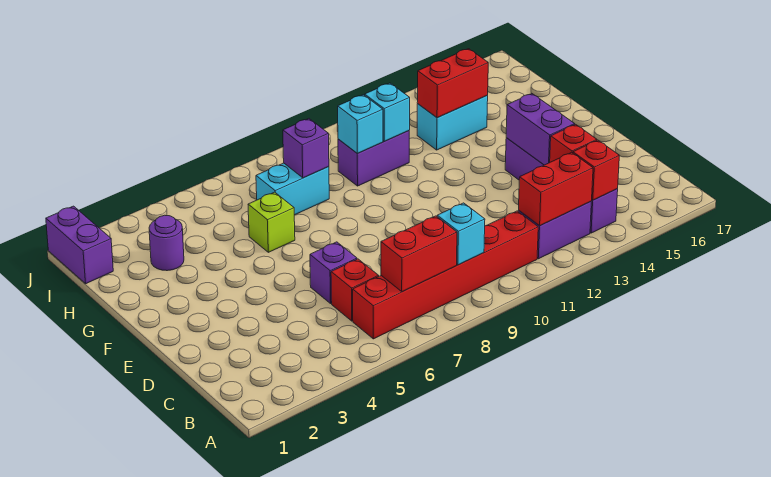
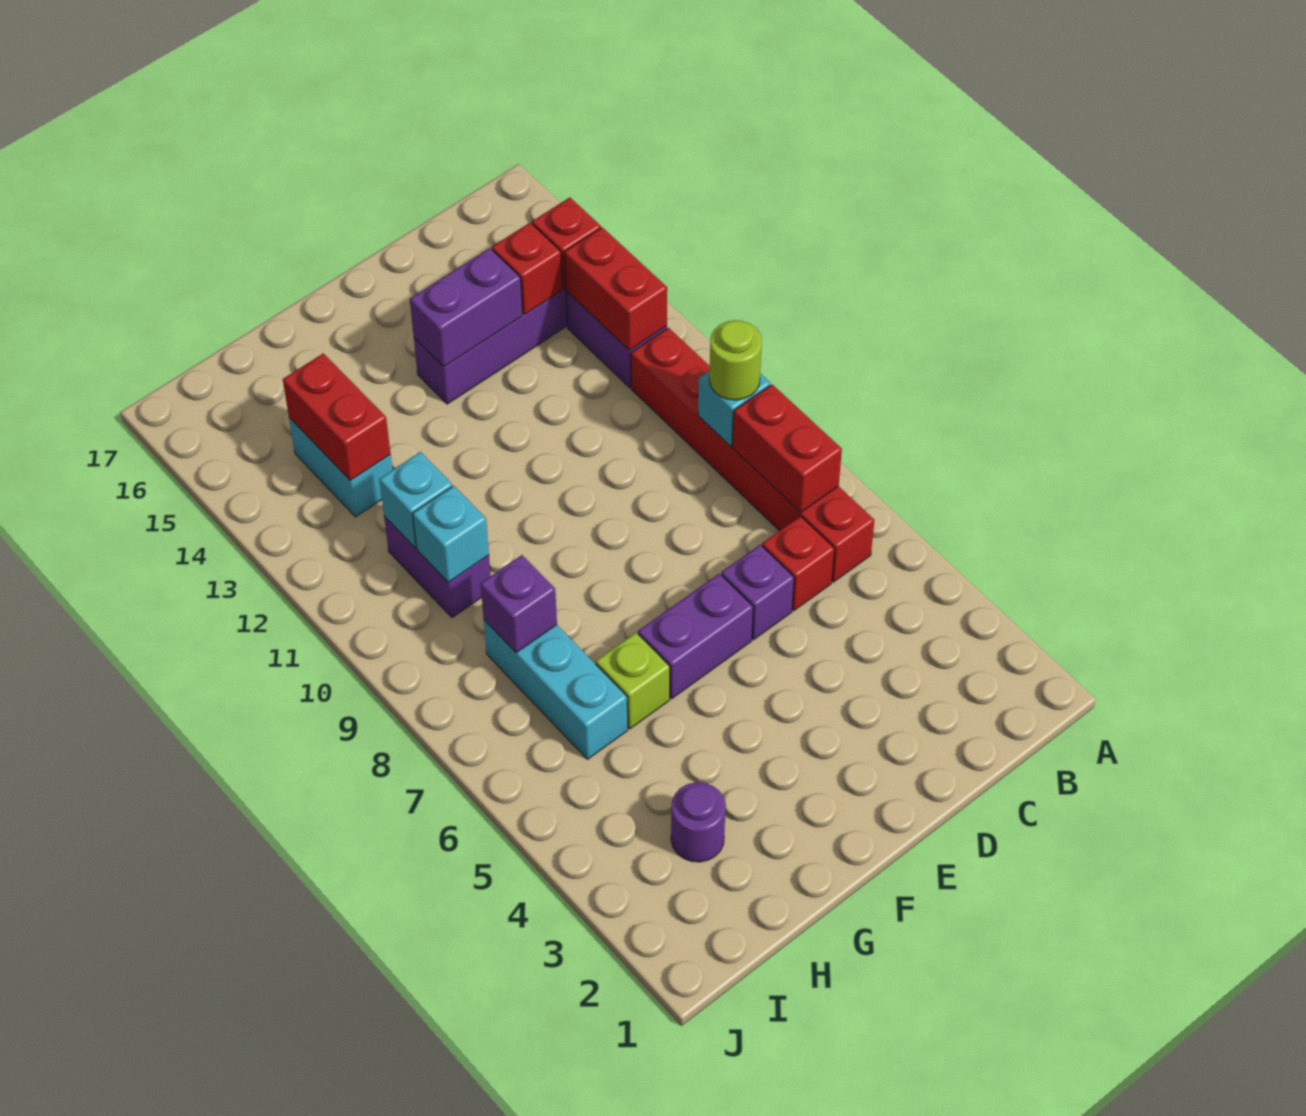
none -> lime round brick B9 level 3
cyan brick H7:H8 level 1 -> cyan brick H6:H8 level 1
purple brick I1:J1 level 1 -> purple brick E6:F6 level 1

